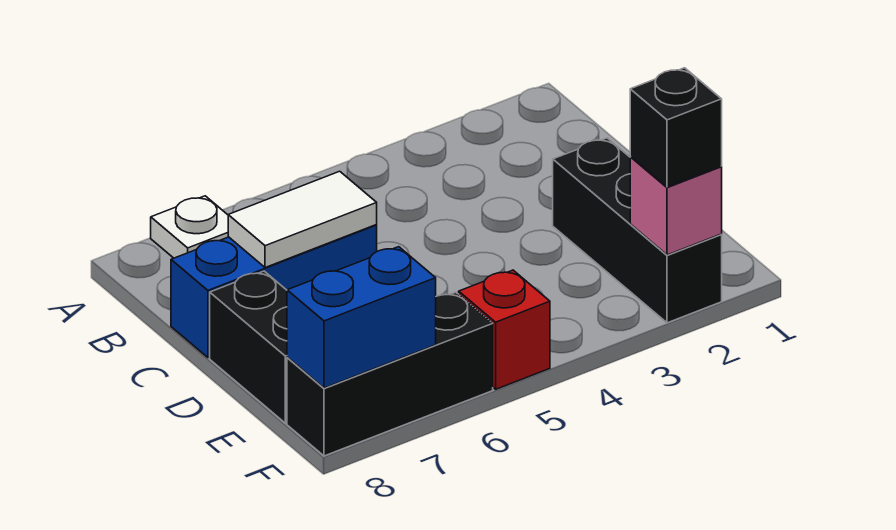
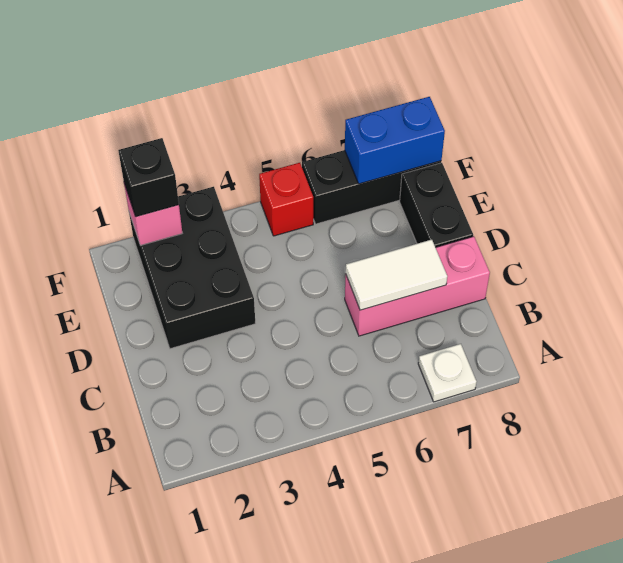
blue brick C6:C8 level 1 -> pink brick C6:C8 level 1
black brick D2:F2 level 1 -> black brick D2:F3 level 1

